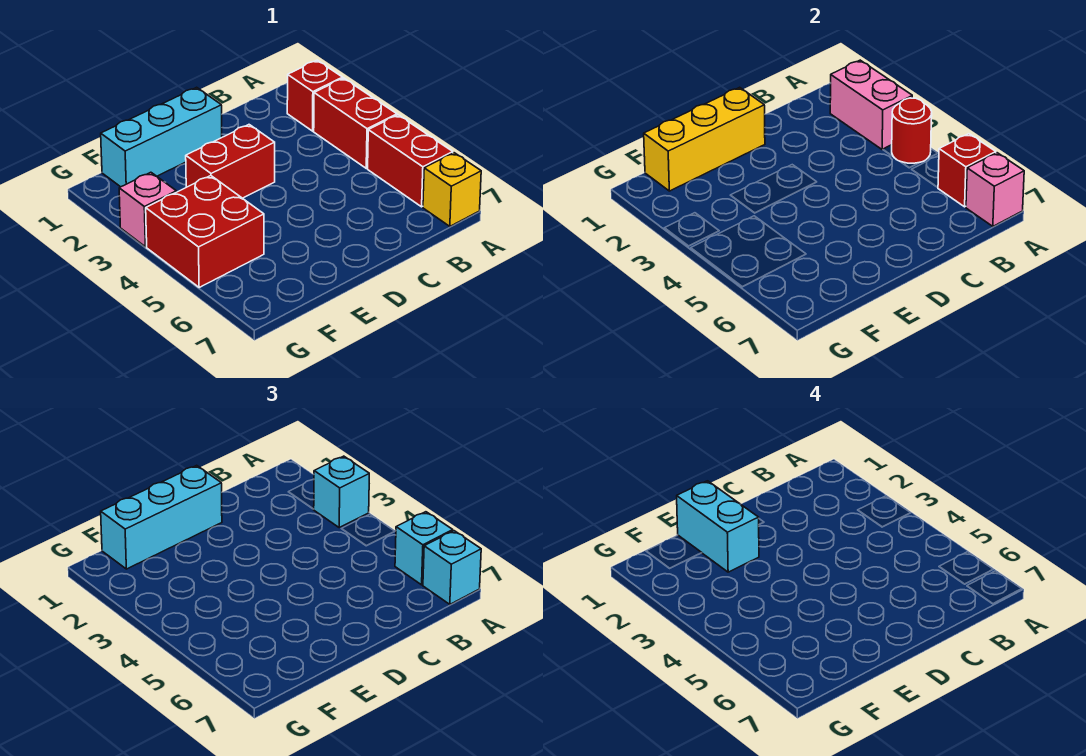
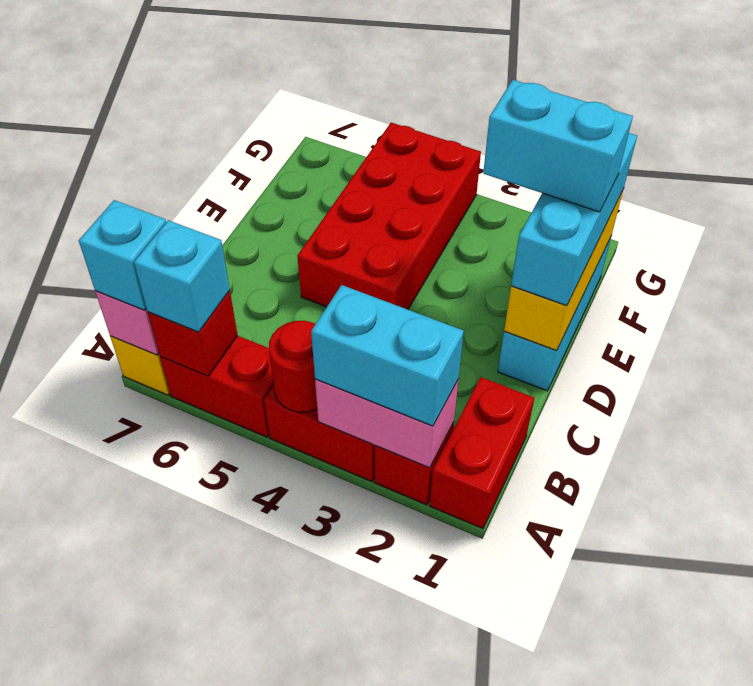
cyan brick A3 level 3 -> cyan brick A2:A3 level 3
red brick D3:E3 level 1 -> red brick A1:B1 level 1
red brick F4:G5 level 1 -> red brick D4:G5 level 1
pink brick G3 level 1 -> none

